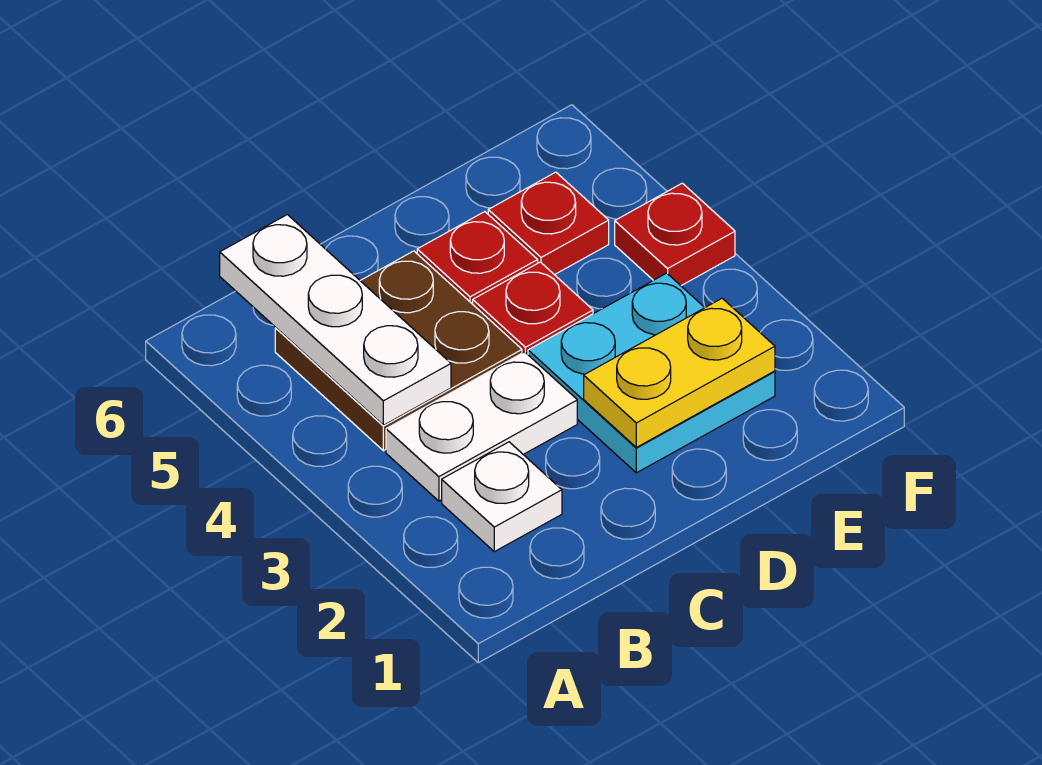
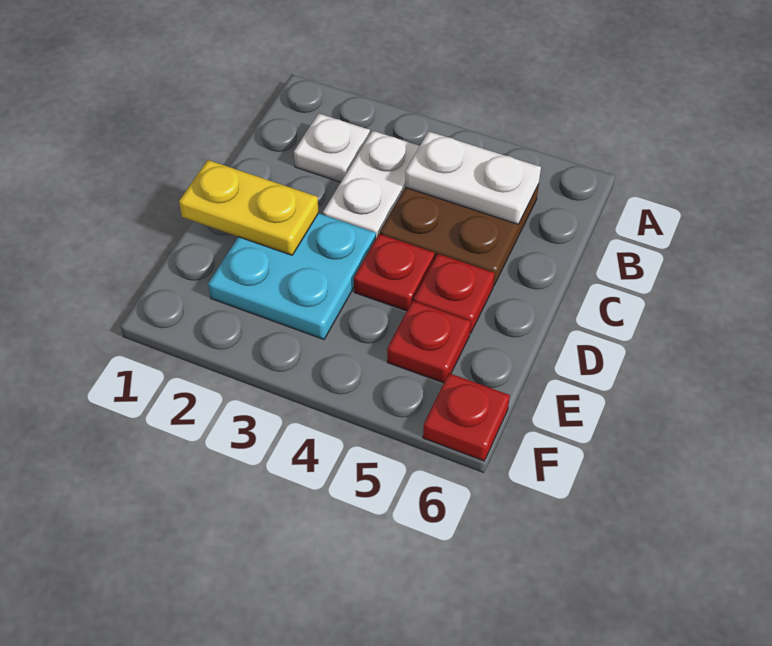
white plate B4:B6 level 2 -> white plate B4:B5 level 2
yellow plate D2:E2 level 2 -> yellow plate D1:D2 level 2
red plate F4 level 1 -> red plate F6 level 1

